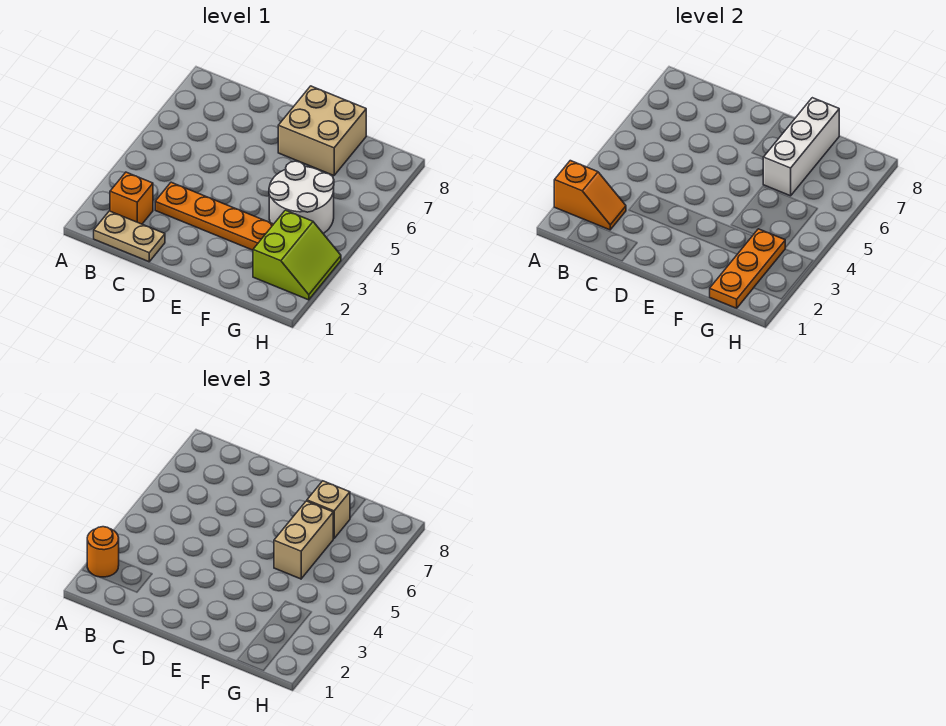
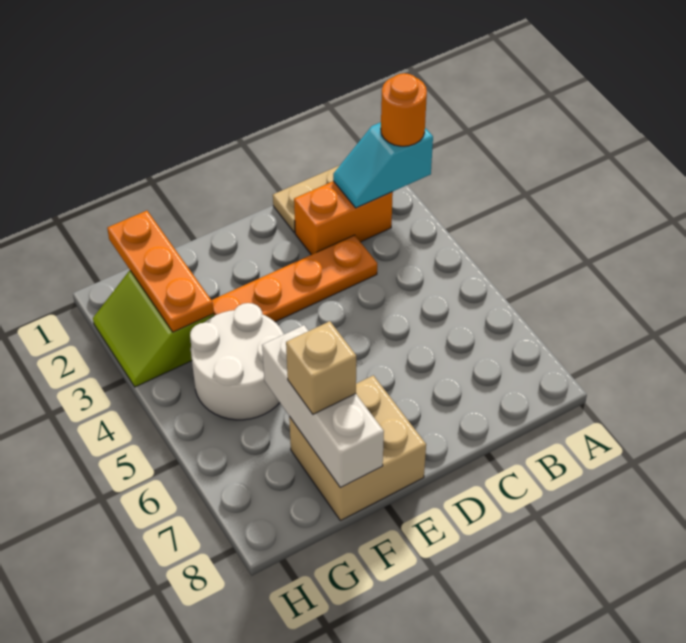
orange slope A2:B2 level 2 top A -> cyan slope A2:B2 level 2 top A
orange brick B2 level 1 -> orange brick B2:C2 level 1
tan brick F5:F6 level 3 -> none

